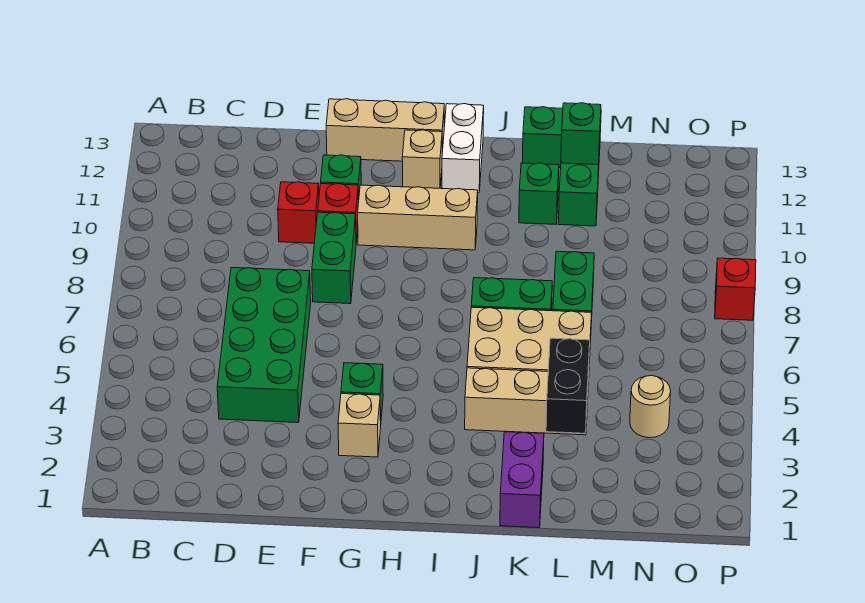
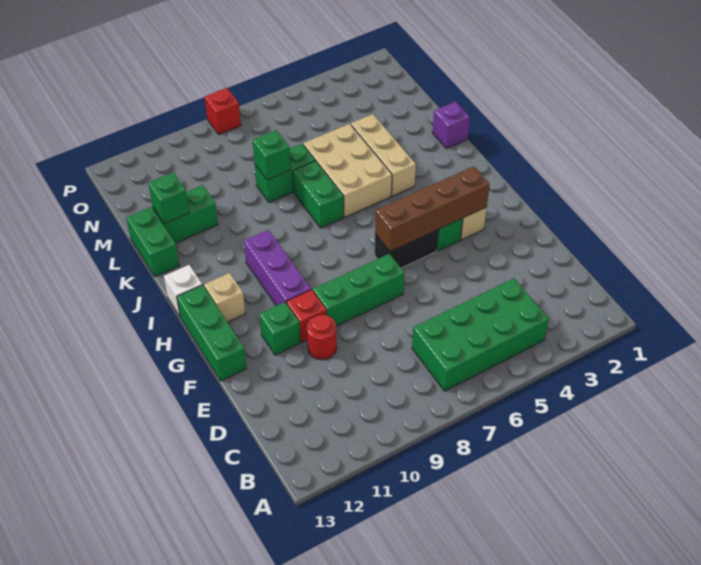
green brick D4:E7 level 1 -> green brick B4:C7 level 1
red brick E10 level 1 -> red round brick E10 level 1
green brick F8:F9 level 1 -> green brick F7:F9 level 1
tan brick F13:H13 level 1 -> green brick F13:H13 level 1
none -> brown brick G3:G6 level 2
tan brick G10:I10 level 1 -> purple brick G10:I10 level 1
white brick I12:I13 level 1 -> white brick I13 level 1
purple brick K1:K2 level 1 -> purple brick K1 level 1
green brick K11 level 1 -> green brick L8 level 2
black brick L3:L4 level 2 -> black brick G5:G6 level 1
tan round brick N4 level 1 -> none

